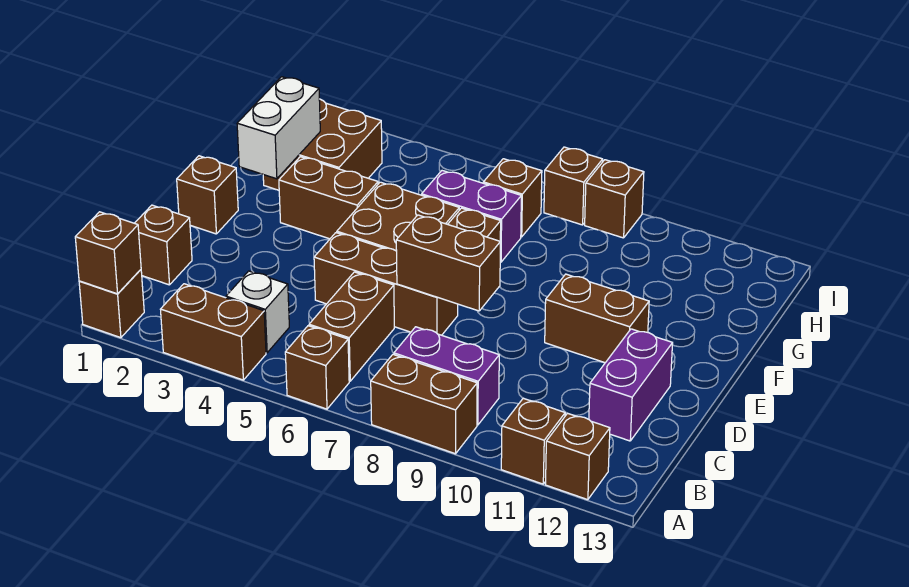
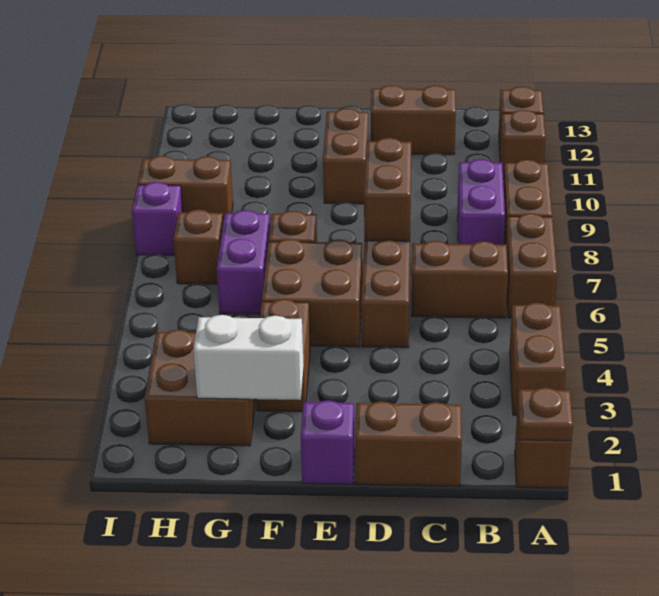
brown brick A1 level 2 -> brown plate A1 level 2
brown brick A6 level 1 -> brown brick A6:A7 level 1
white brick B4 level 1 -> none
brown brick C1 level 1 -> brown brick C1:D1 level 1
purple brick C12:D12 level 1 -> brown brick C12:D12 level 1
brown brick E1 level 1 -> purple brick E1 level 1
brown brick I8 level 1 -> purple brick I8 level 1
brown brick I9 level 1 -> brown brick H9:I9 level 1

